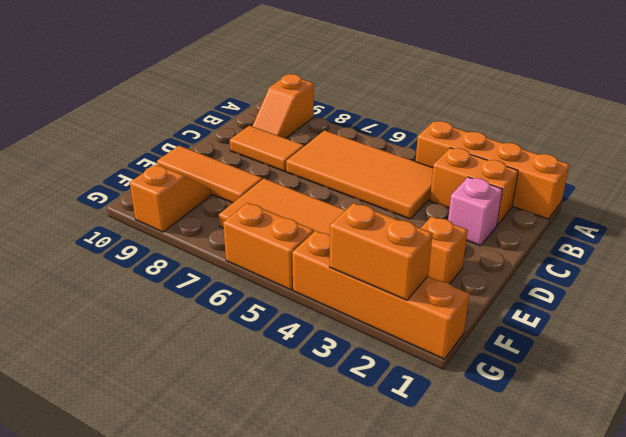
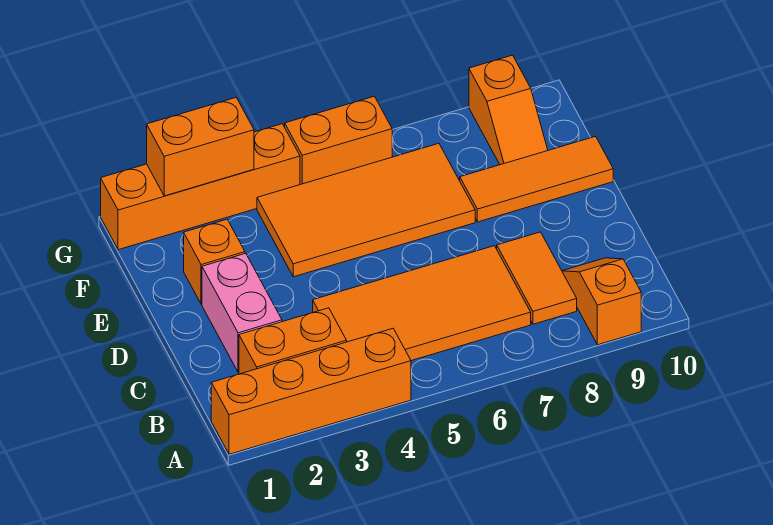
pink brick C2 level 1 -> pink brick C2:D2 level 1
orange tile C8:C9 level 1 -> orange tile B8:C8 level 1

